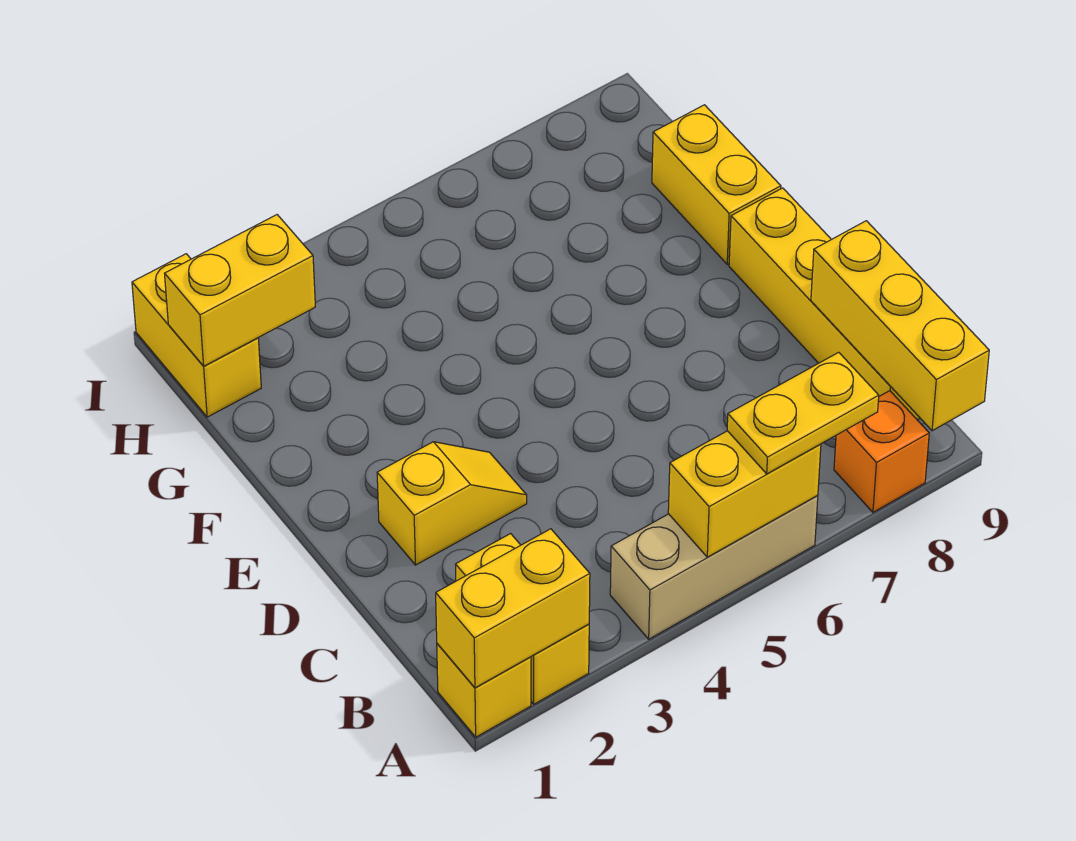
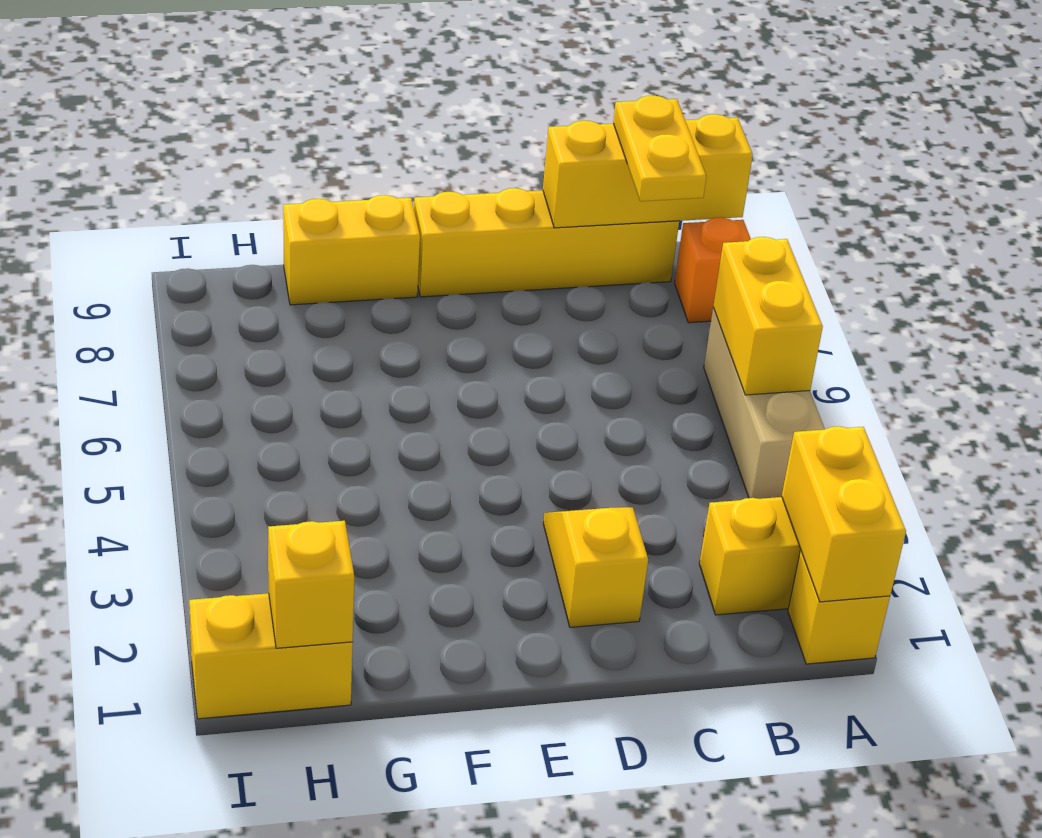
yellow plate A6:A7 level 3 -> yellow plate B8:B9 level 3
yellow brick H1:H2 level 2 -> yellow brick H1 level 2

